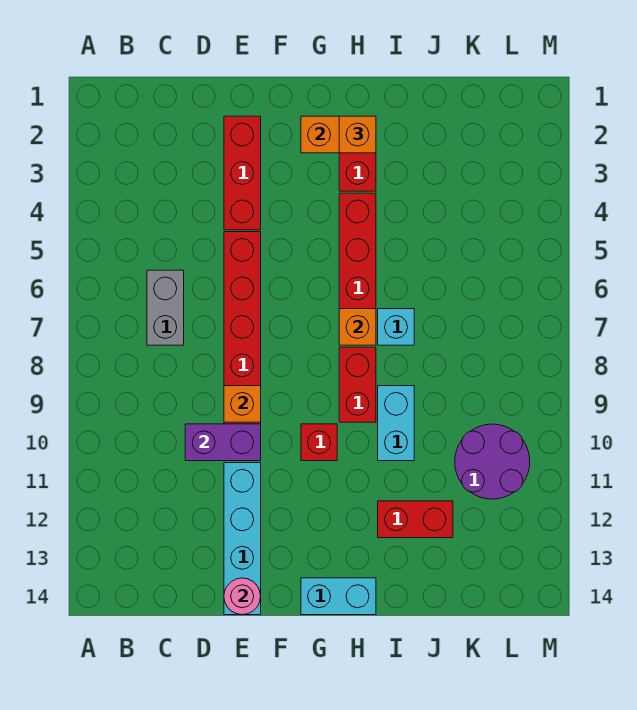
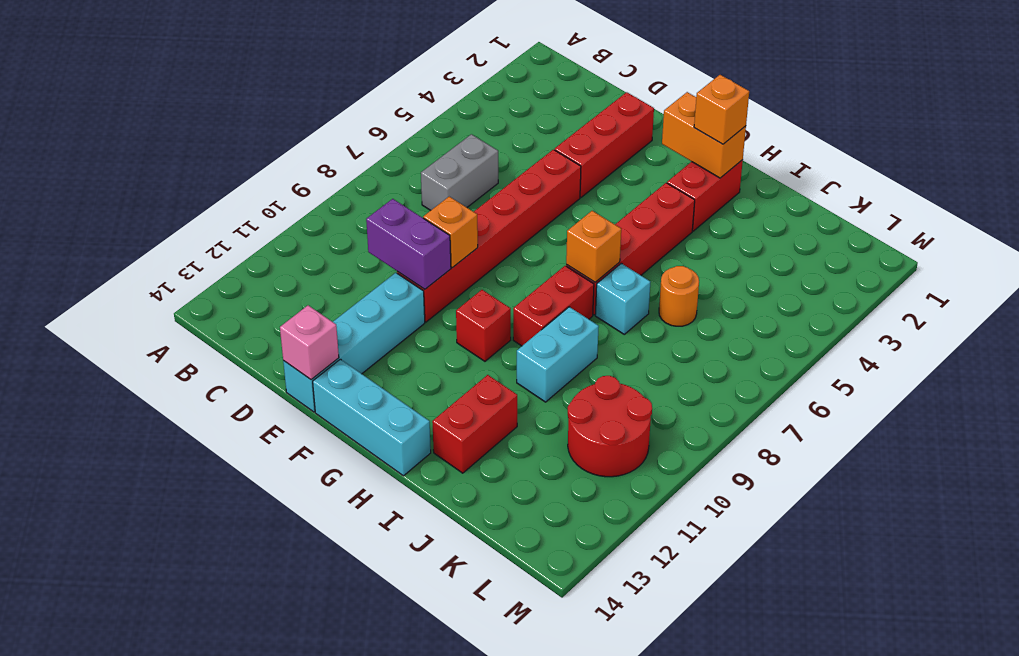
pink round brick E14 level 2 -> pink brick E14 level 2
cyan brick G14:H14 level 1 -> cyan brick F14:H14 level 1
red brick I12:J12 level 1 -> red brick I12:I13 level 1
none -> orange round brick J6 level 1
purple round brick K10:L11 level 1 -> red round brick K10:L11 level 1

